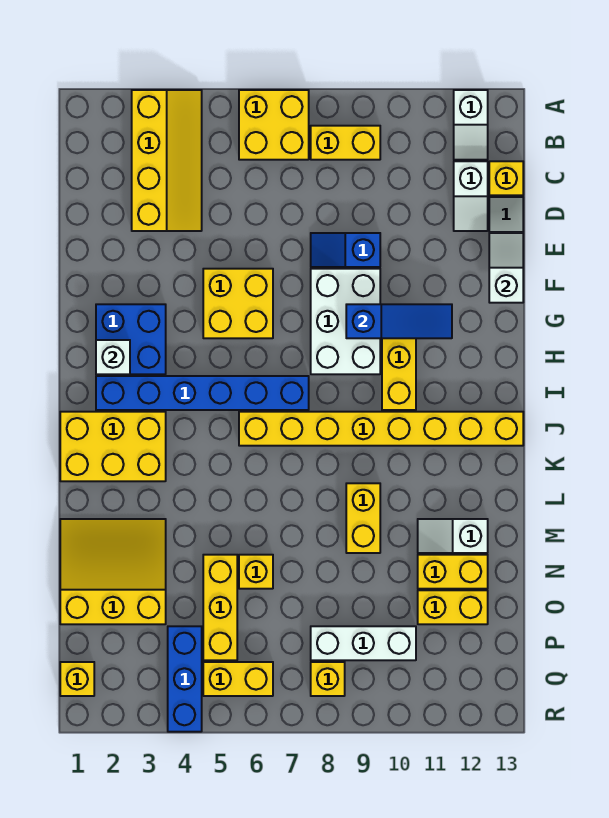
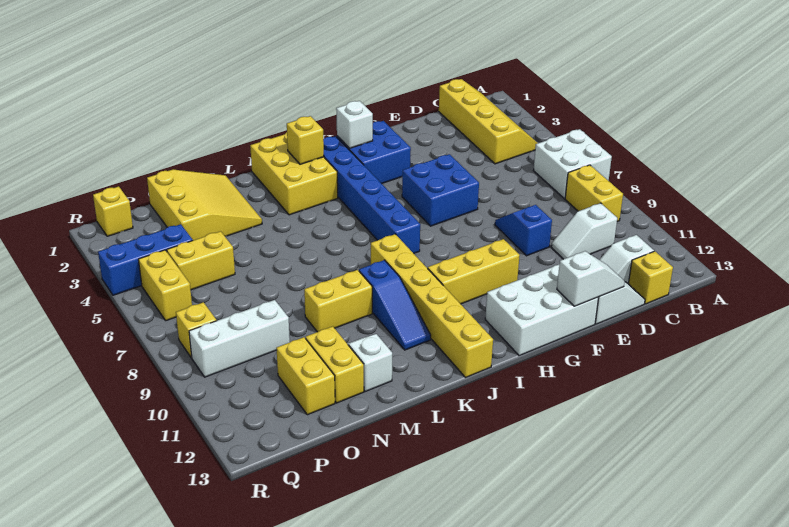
yellow slope A3:D4 level 1 top 3 -> yellow slope B1:C4 level 1 top C
yellow brick A6:B7 level 1 -> white brick A6:B7 level 1
white slope A12:B12 level 1 top A -> white slope C10:D10 level 1 top C
yellow brick F5:G6 level 1 -> blue brick F5:G6 level 1
white brick F8:H9 level 1 -> white brick F12:H13 level 1
blue slope G9:G11 level 2 top 9 -> blue slope K9:K11 level 1 top 9
yellow brick J6:J13 level 1 -> yellow brick J8:J13 level 1
yellow brick N5:P5 level 1 -> yellow brick O5:P5 level 1
yellow brick N6 level 1 -> yellow brick J2 level 2
white brick P8:P10 level 1 -> white brick O9:Q9 level 1

